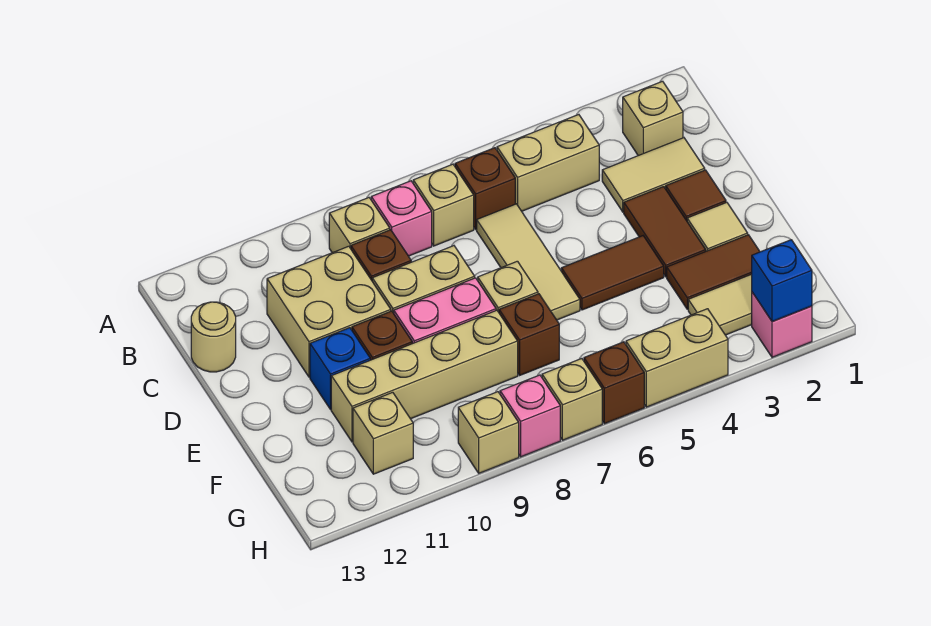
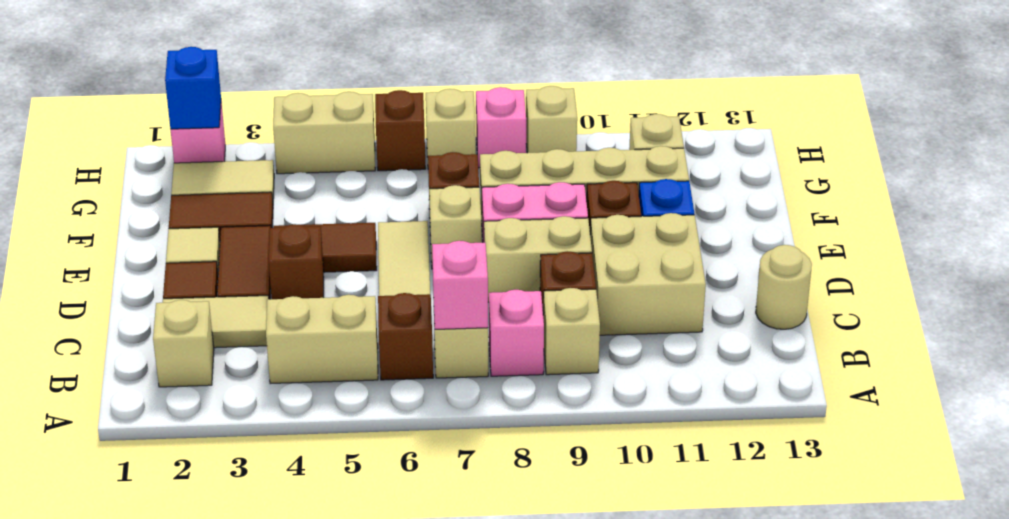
none -> pink brick B7 level 2
none -> brown brick D4 level 1

